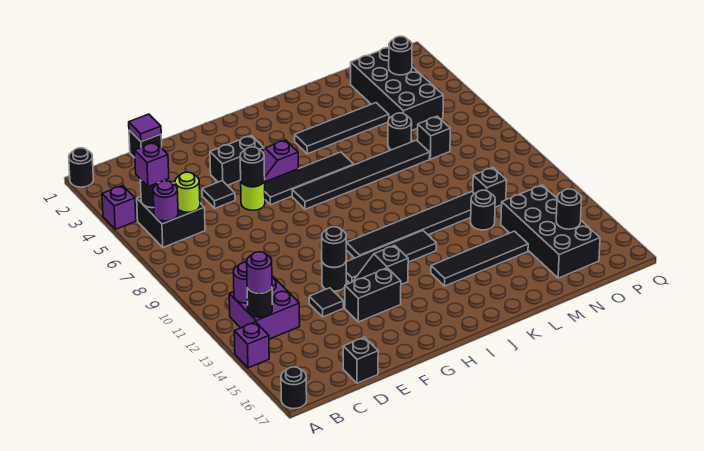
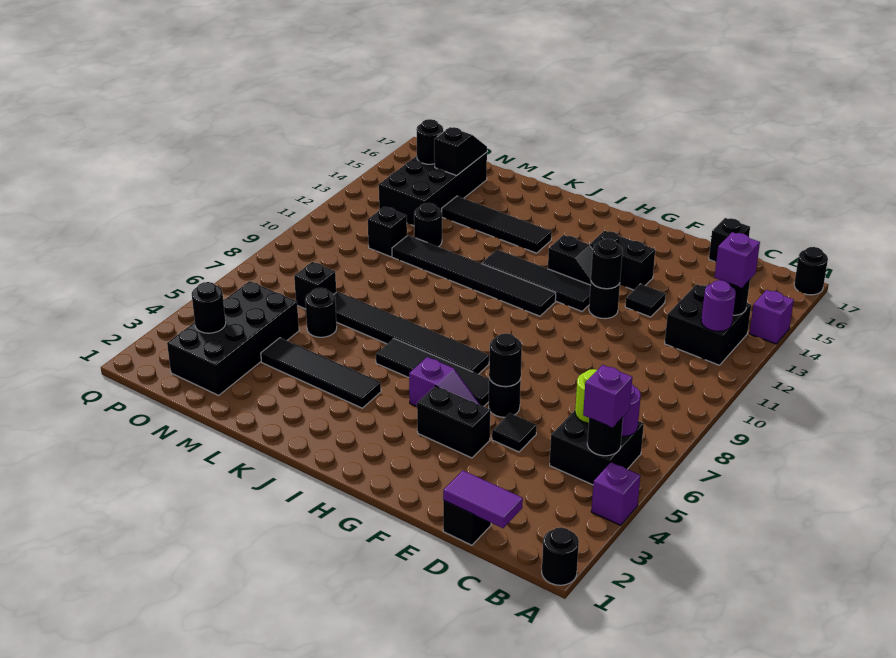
purple brick B12:C13 level 1 -> black brick B12:C13 level 1
purple round brick B13 level 3 -> purple brick B13 level 3
purple tile D1 level 2 -> purple tile C1:D1 level 2
lime round brick F6 level 1 -> black round brick F6 level 1
none -> black slope N15:N16 level 2 top 15

